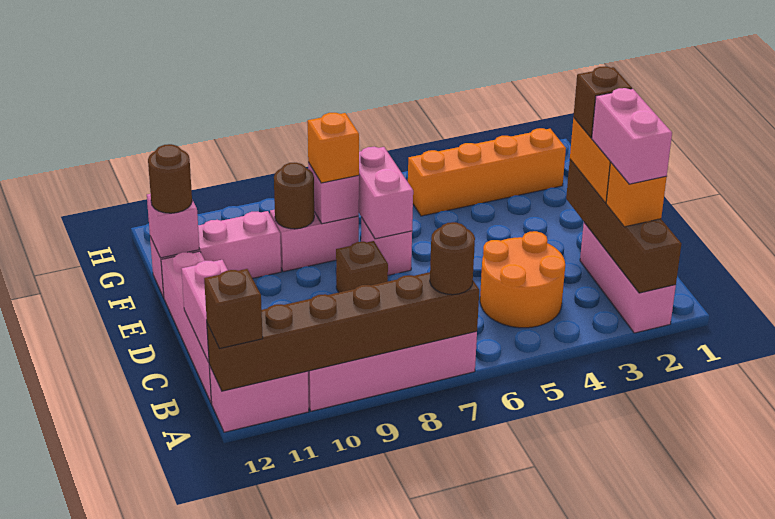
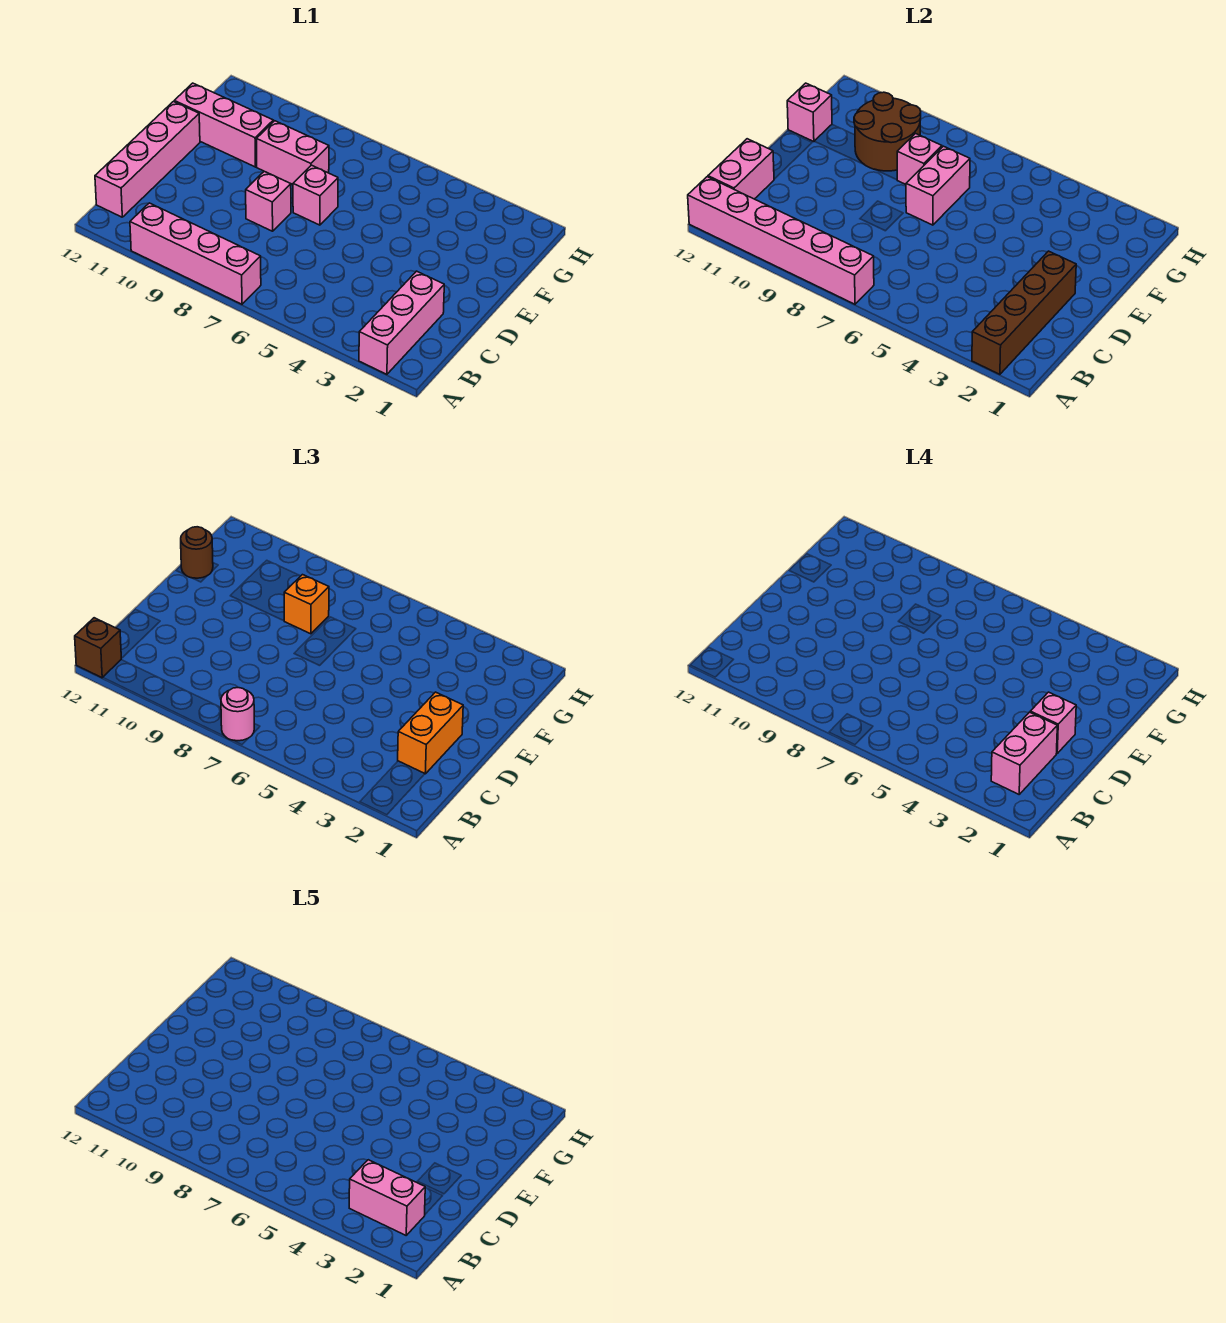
brown brick A7:A12 level 2 -> pink brick A7:A12 level 2
brown round brick A7 level 3 -> pink round brick A7 level 3
pink brick A11:A12 level 1 -> pink brick B2:B3 level 5
orange brick B2 level 3 -> none
orange round brick B4:C5 level 1 -> none
brown brick D2 level 4 -> pink brick D2 level 4
brown brick D8 level 1 -> pink brick D8 level 1
brown round brick F9 level 2 -> brown round brick F9:G10 level 2
orange brick G2:G5 level 1 -> none

